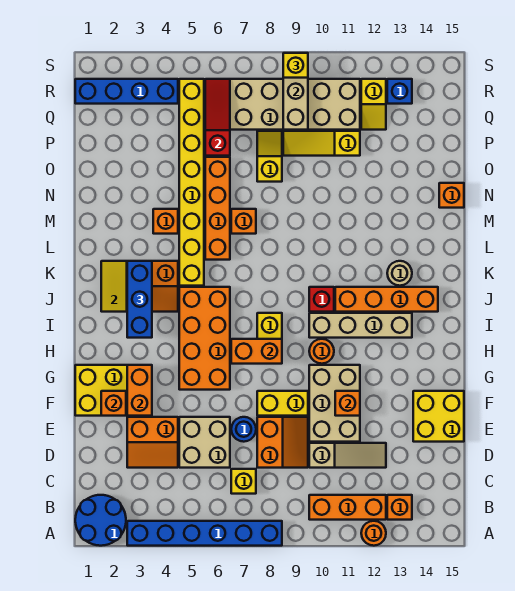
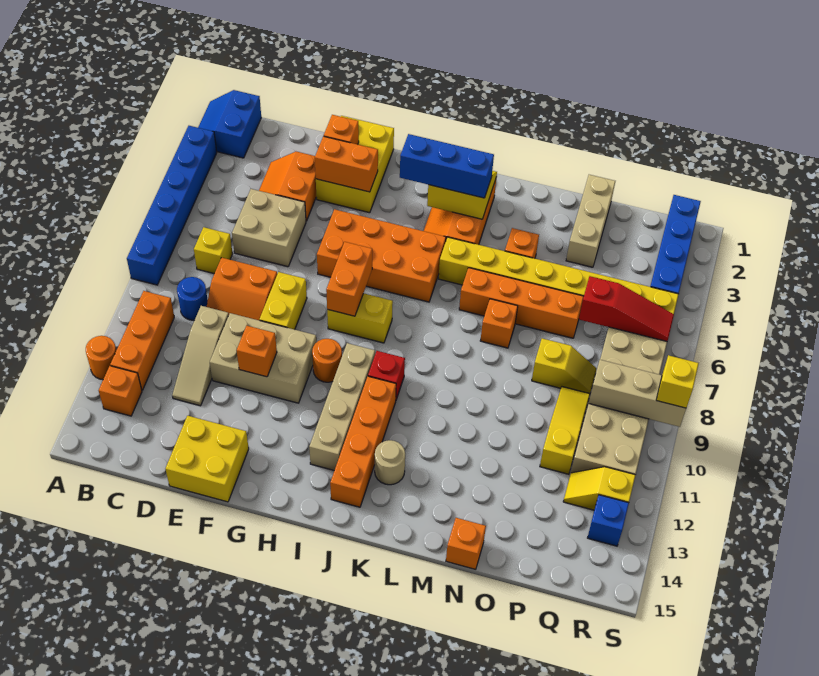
blue round brick A1:B2 level 1 -> blue slope A1:B2 level 1 top B
blue round brick E7 level 1 -> blue round brick C9 level 1
none -> tan brick O1:O3 level 1

